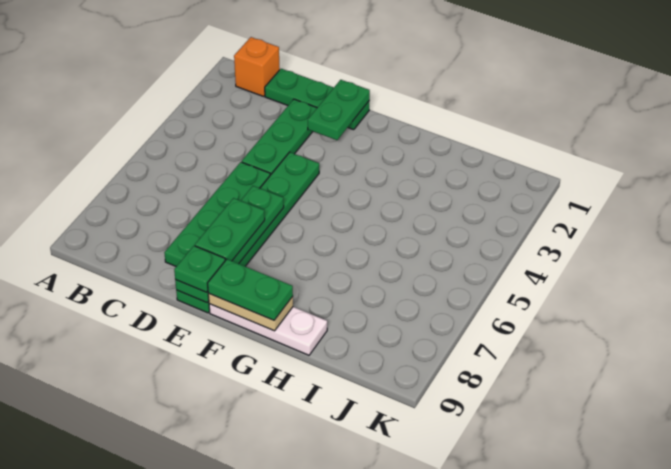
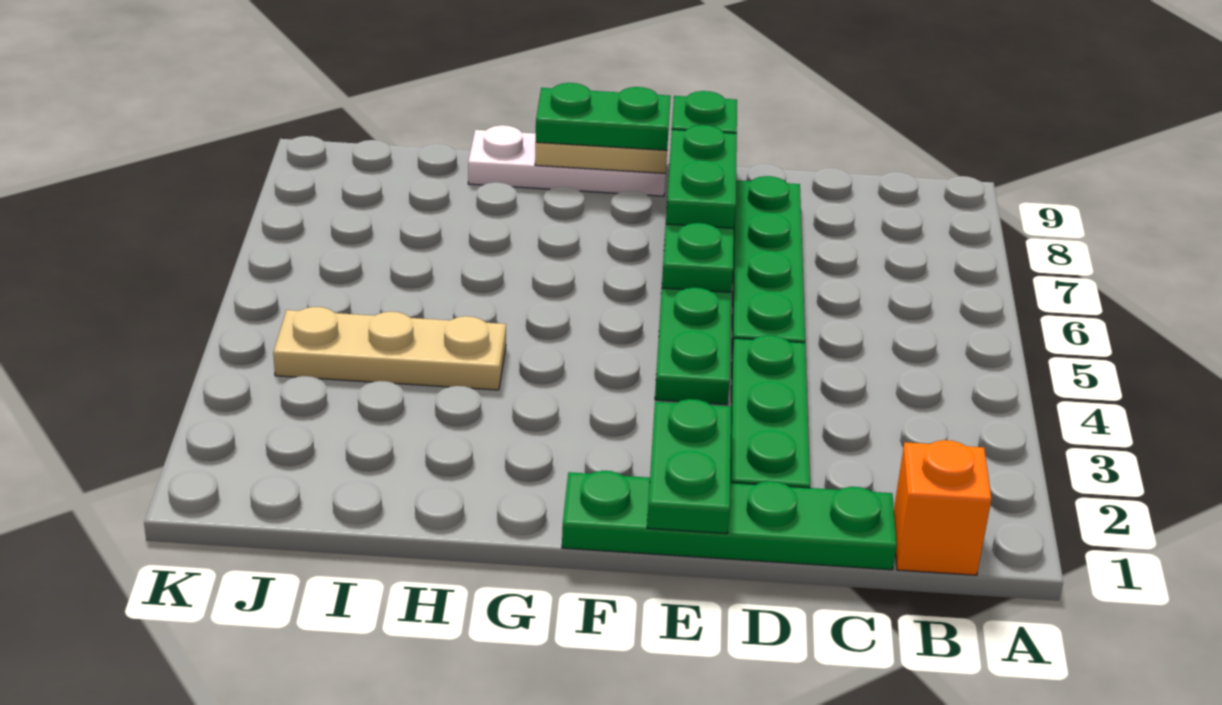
green plate C1:E1 level 1 -> green plate C1:F1 level 1
none -> tan plate H4:J4 level 1

